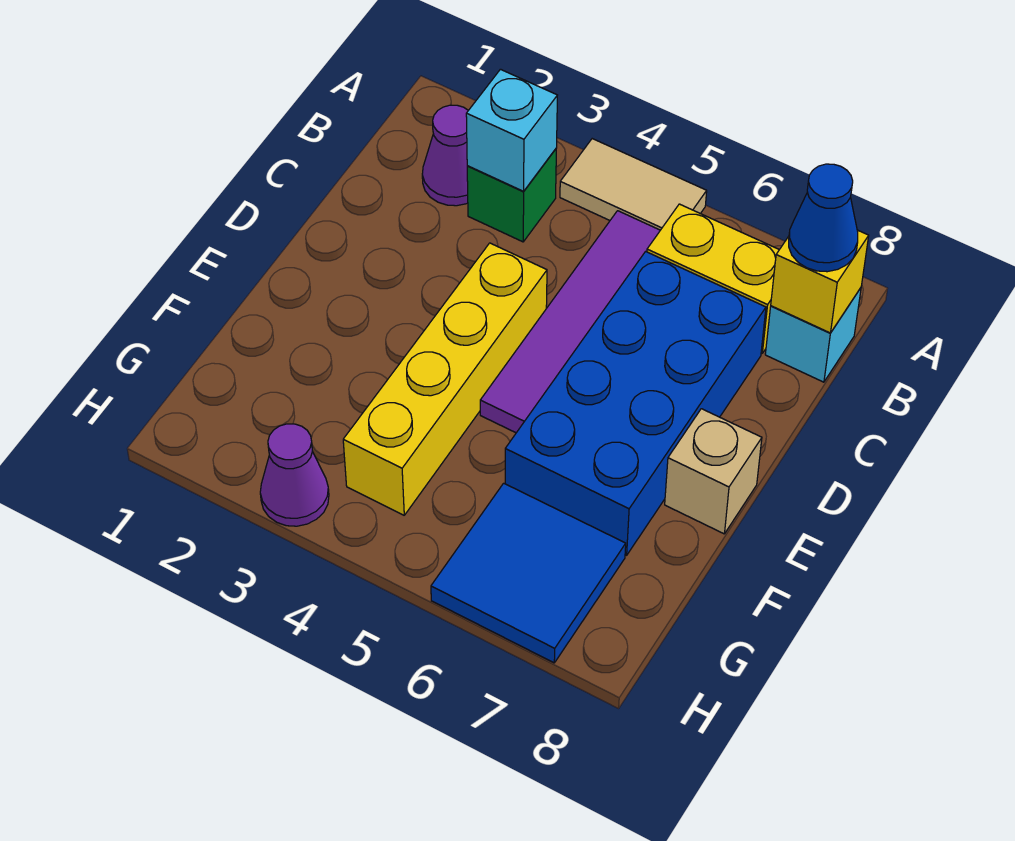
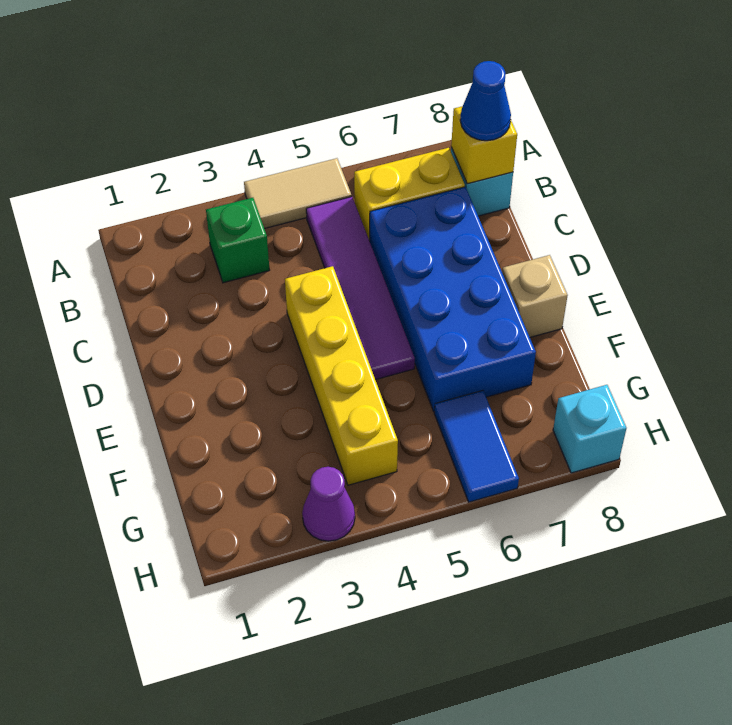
purple cone B2 level 1 -> none
cyan brick B3 level 2 -> cyan brick H8 level 1
blue tile G6:H7 level 1 -> blue tile G6:H6 level 1

